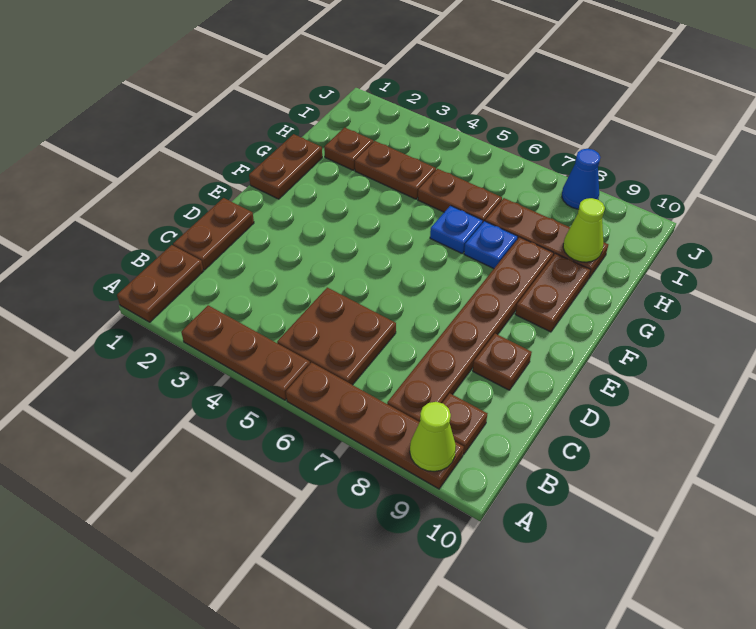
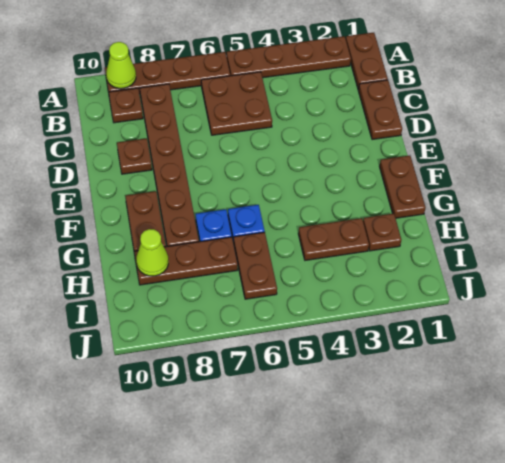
brown plate A3:A5 level 1 -> brown plate A2:A5 level 1
brown plate H5:H6 level 1 -> brown plate H6:I6 level 1
blue cone J8 level 1 -> none

